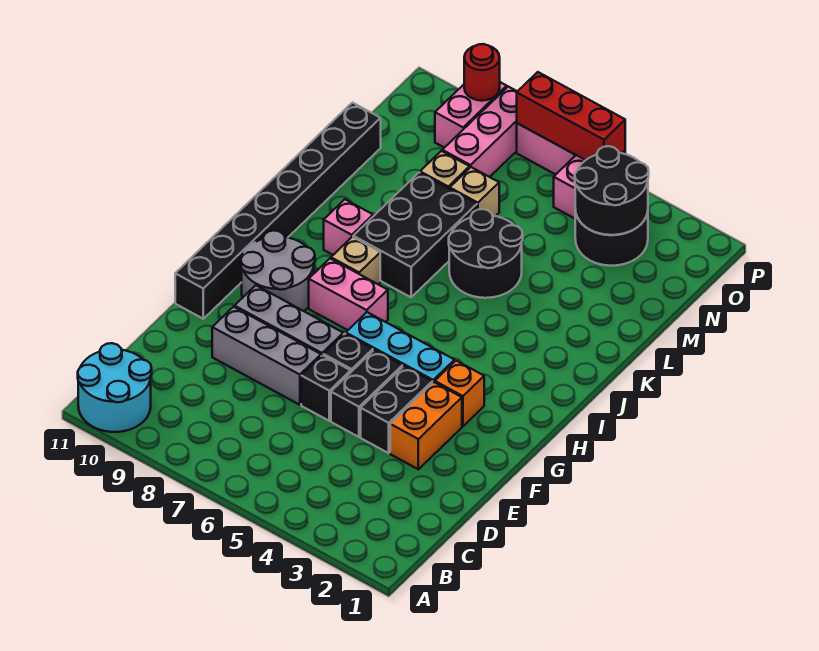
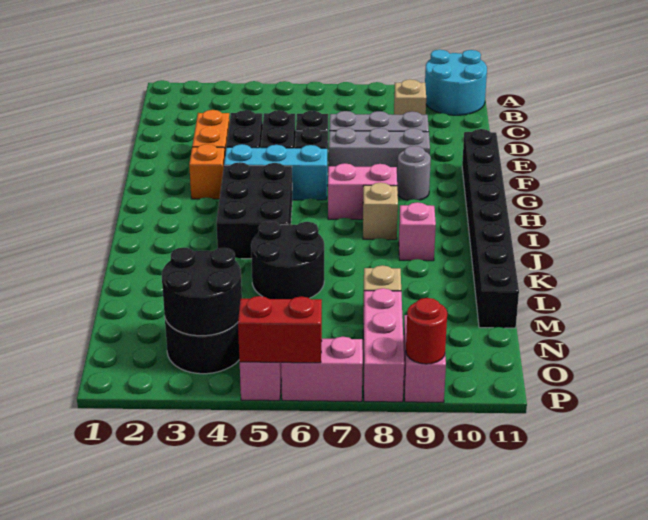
grey round brick G9:H10 level 1 -> grey round brick G9 level 1
black brick J7:L8 level 1 -> black brick H4:J5 level 1
tan brick M7 level 1 -> tan brick C9 level 1
red brick P5:P7 level 2 -> red brick P5:P6 level 2

